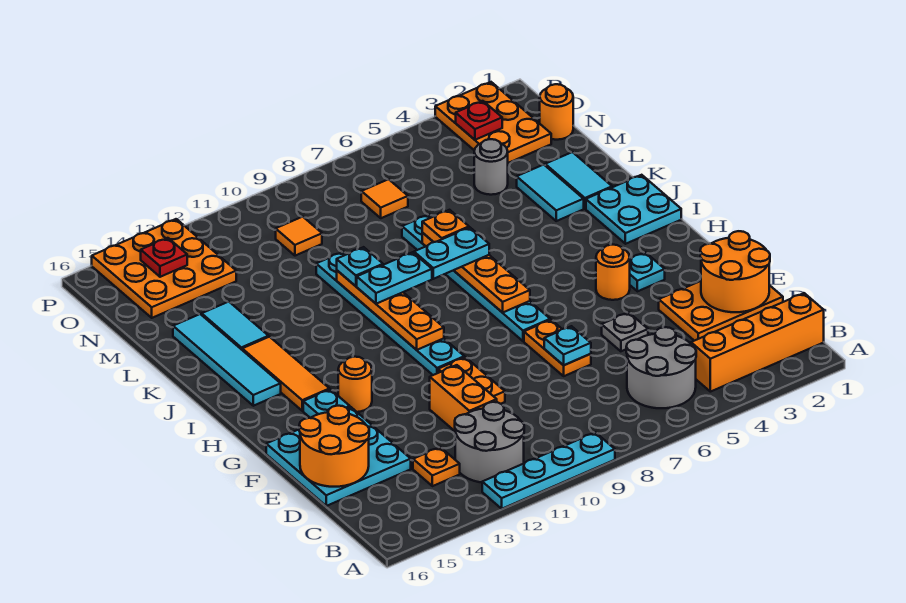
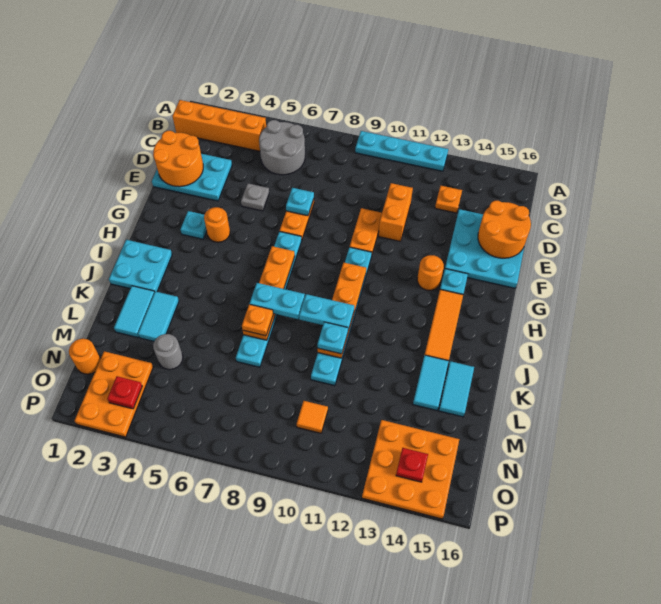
grey round brick B11:C12 level 1 -> none
orange plate D1:E3 level 1 -> cyan plate D1:E3 level 1
cyan tile I15:L15 level 1 -> cyan tile K15:L15 level 1
orange tile N7 level 1 -> none

